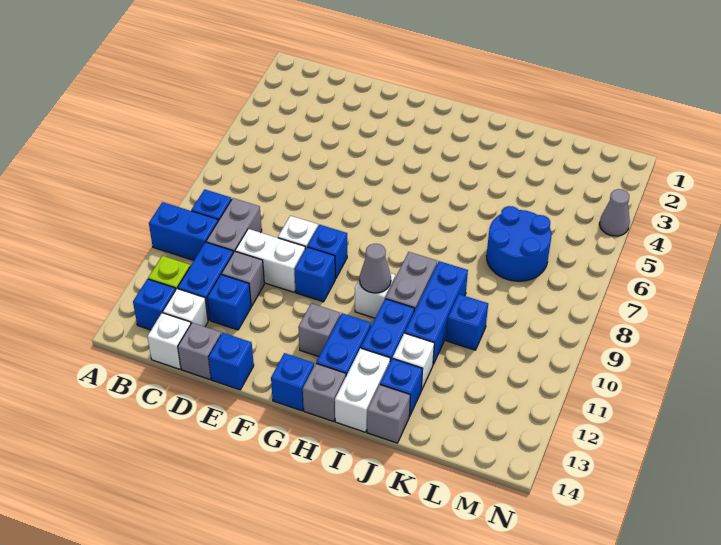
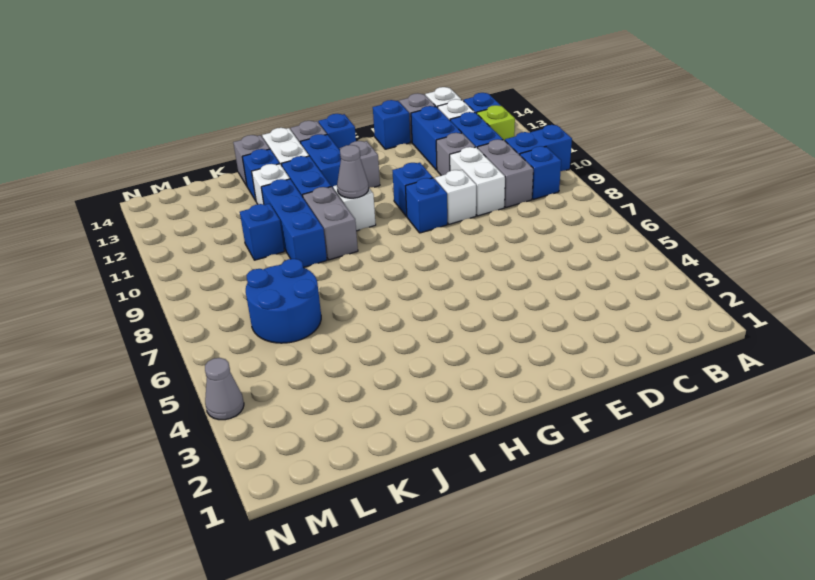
white brick D10:E10 level 1 -> white brick D9:D10 level 1
blue brick D12 level 1 -> blue brick D12:D13 level 1

